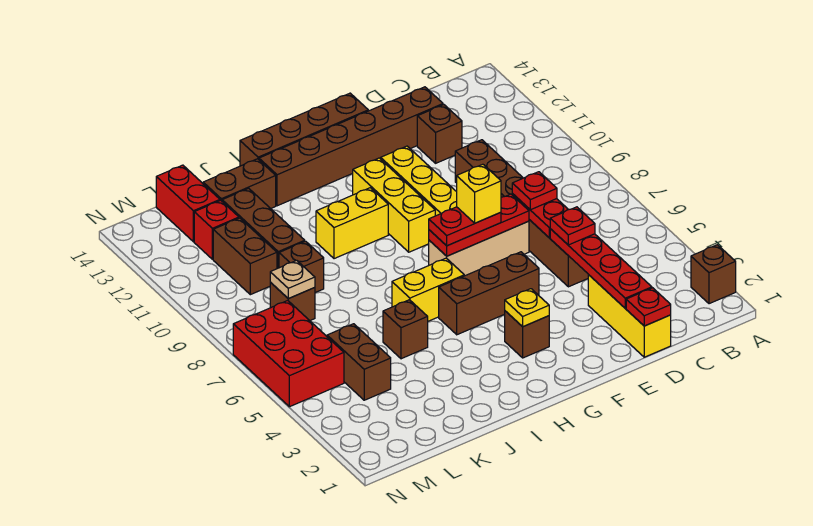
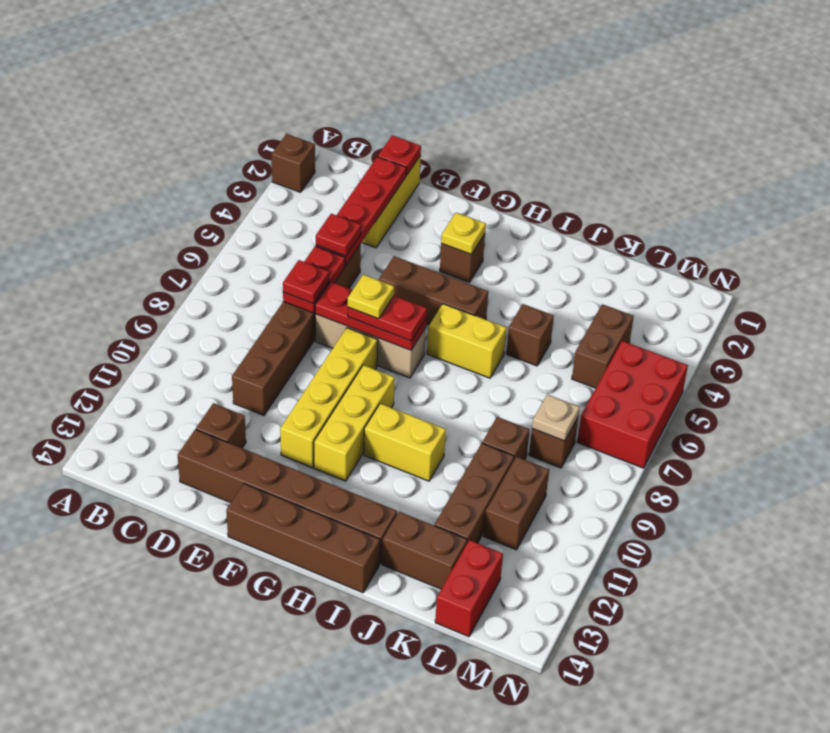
yellow brick F7 level 4 -> yellow plate F7 level 4
red brick L12 level 1 -> none

